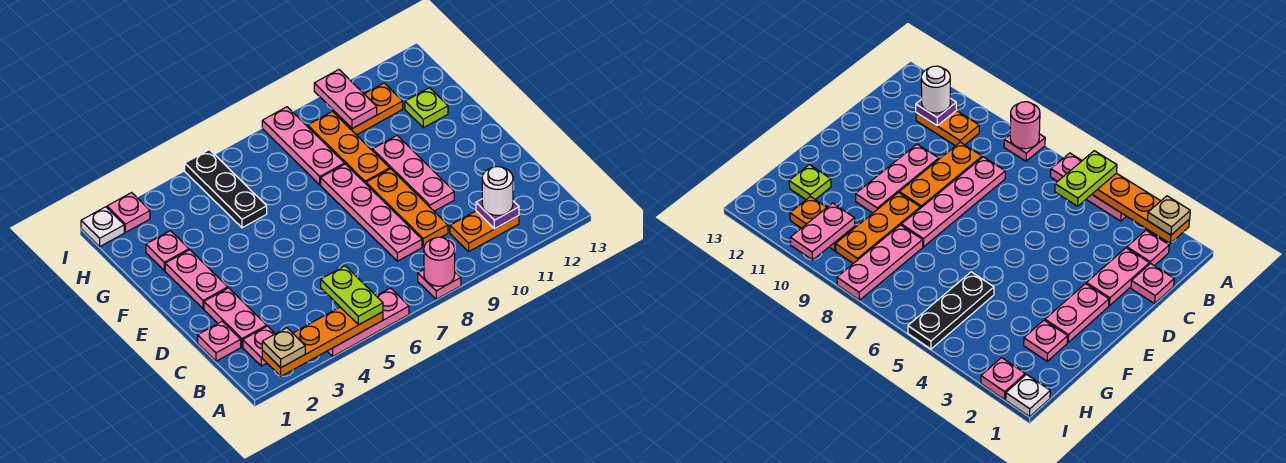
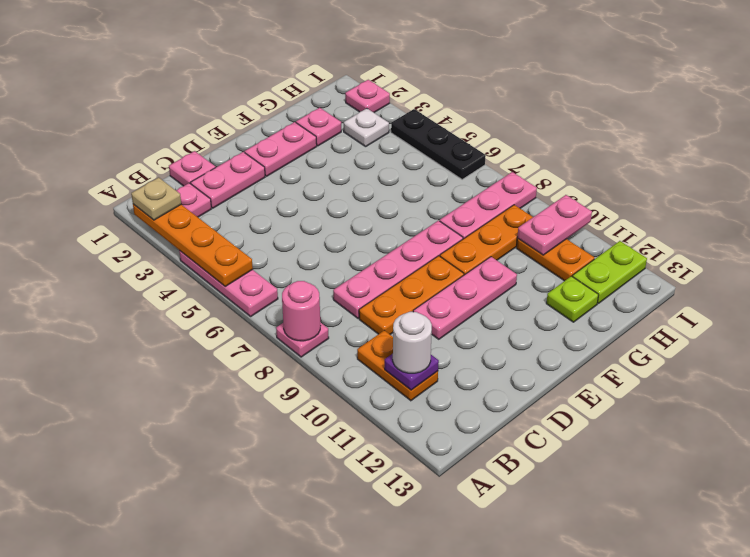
lime plate A5:B5 level 3 -> lime plate H12:I12 level 1
black plate G5:I5 level 1 -> black plate I4:I6 level 1
white plate I1 level 1 -> white plate H3 level 1

